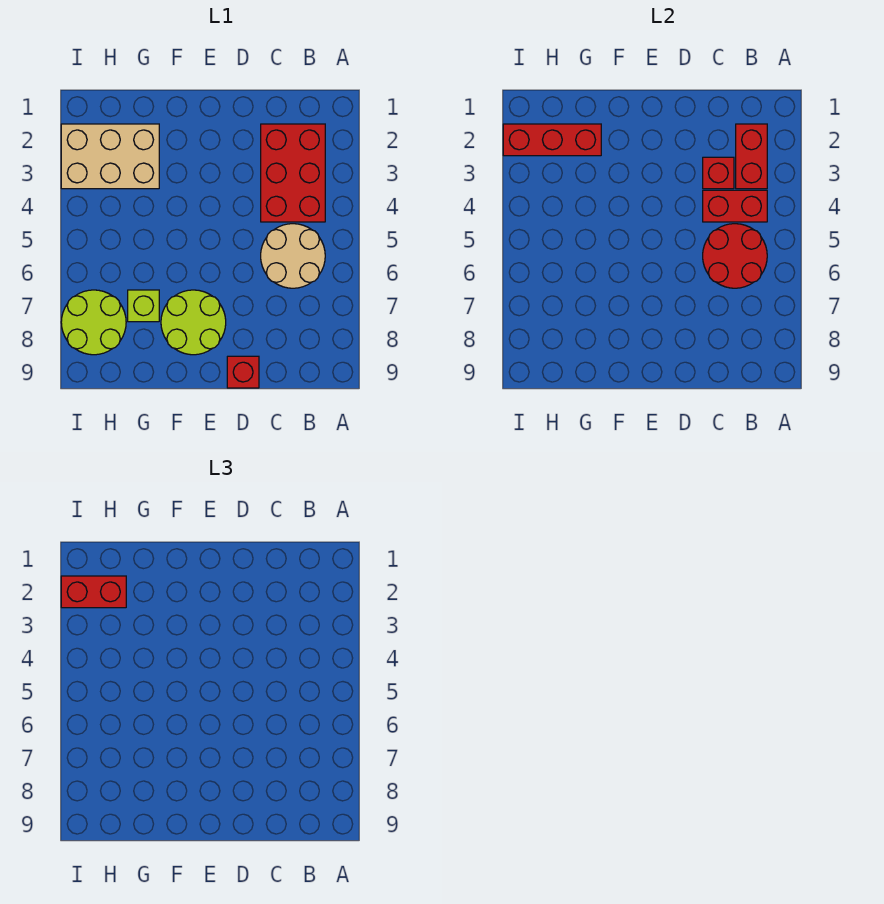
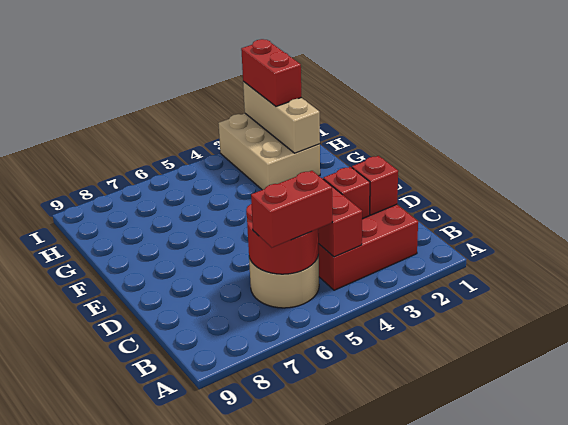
red brick B2:B3 level 2 -> red brick B5:B6 level 3
red brick D9 level 1 -> red brick C2 level 2
lime round brick E7:F8 level 1 -> none
red brick G2:I2 level 2 -> tan brick G2:I2 level 2
lime brick G7 level 1 -> none
lime round brick H7:I8 level 1 -> none

